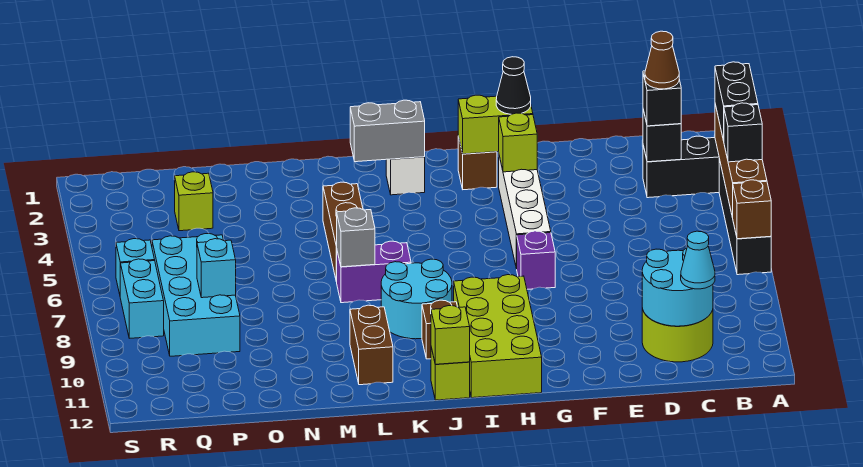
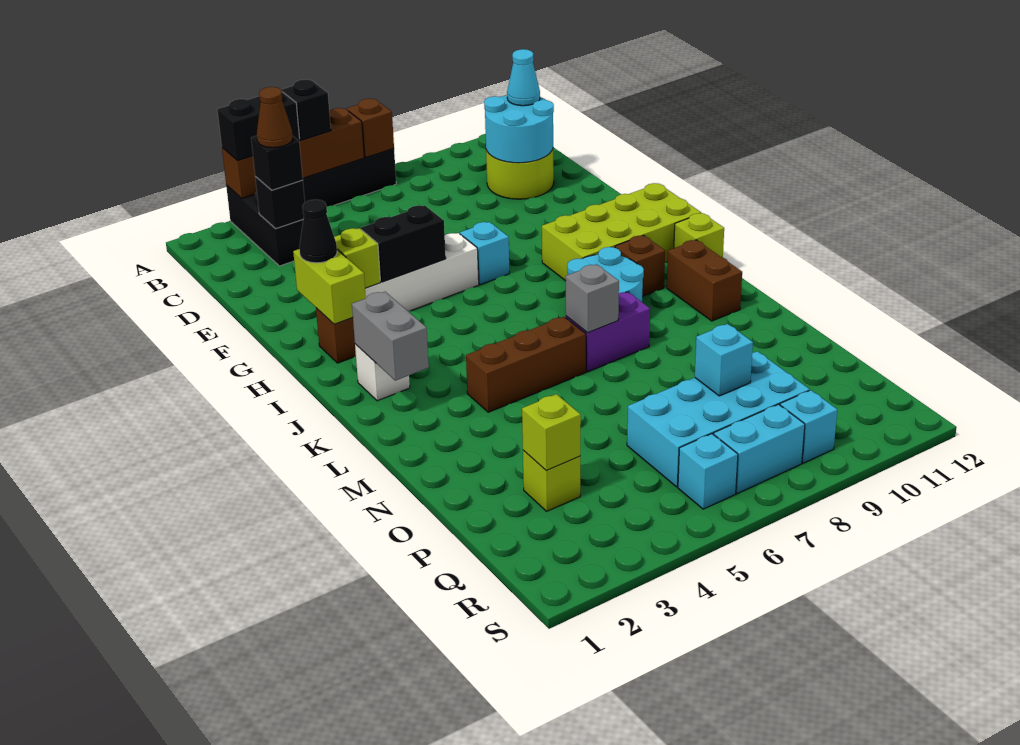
none -> black brick G4:G5 level 2
purple brick G7 level 1 -> cyan brick G7 level 1
lime brick J12 level 2 -> lime brick P3 level 2
purple brick K7:L7 level 1 -> purple brick L7:L8 level 1
brown brick L10:L11 level 1 -> brown brick K11:L11 level 1
none -> cyan brick R9 level 1

